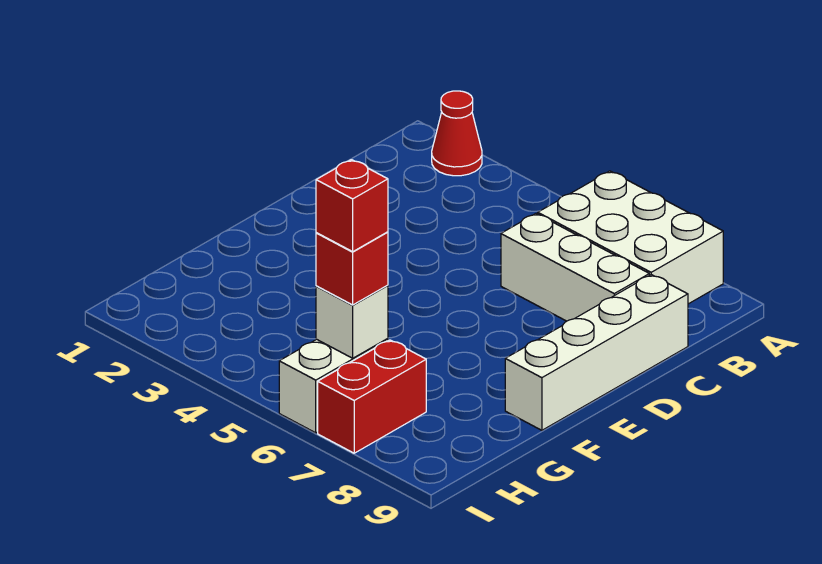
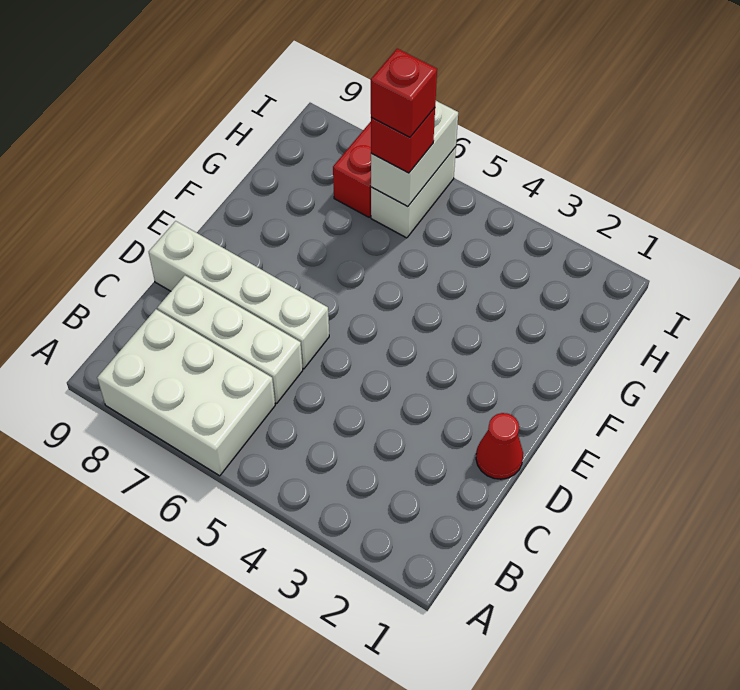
red cone A2 level 1 -> red cone D1 level 1
white brick C9:F9 level 1 -> white brick D6:D9 level 1
white brick H6 level 2 -> white brick H6:I6 level 2

